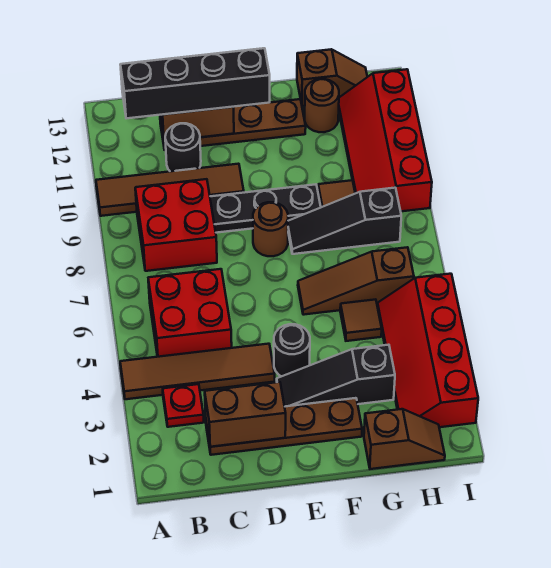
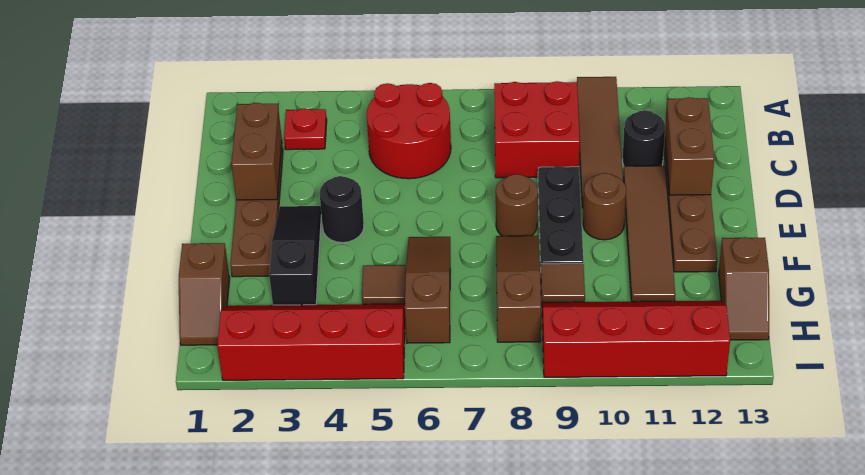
brown tile A4:D4 level 1 -> brown tile D11:G11 level 1
red brick B5:C6 level 1 -> red round brick B5:C6 level 1
black brick B12:E12 level 3 -> none
black slope F8:H8 level 1 top H -> brown slope F8:H8 level 1 top H
brown round brick G12 level 1 -> brown round brick E10 level 1

